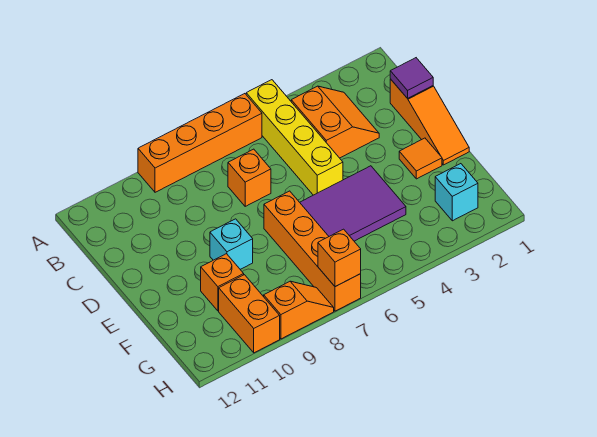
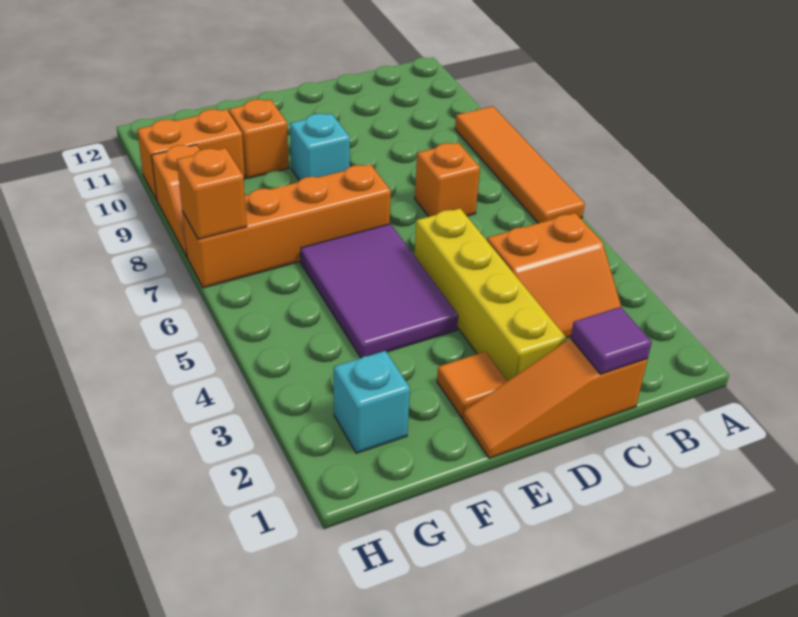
yellow brick A5:D5 level 1 -> yellow brick D2:D5 level 1
orange brick A6:A9 level 1 -> orange tile A6:A9 level 1

